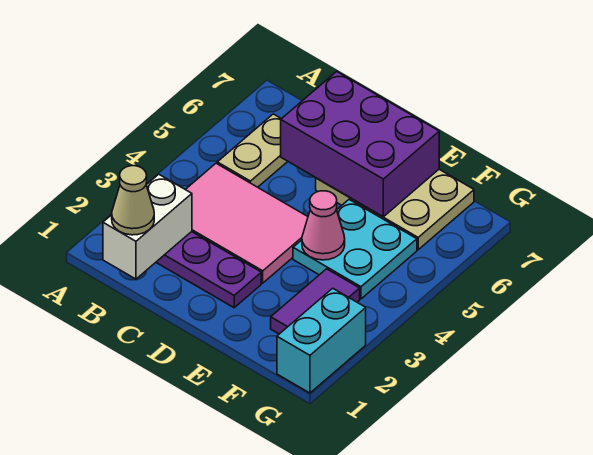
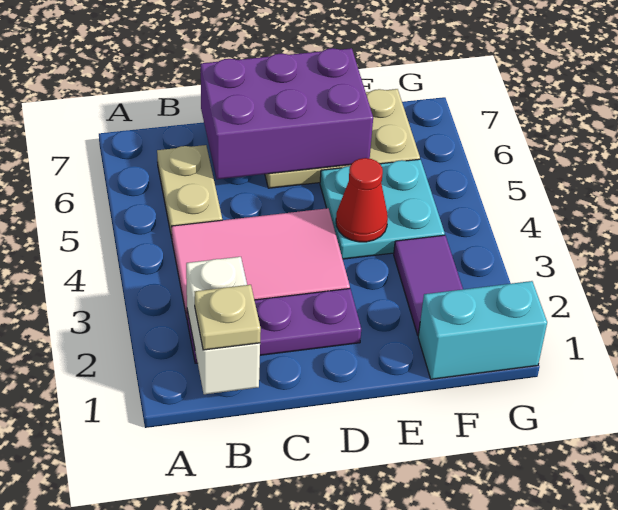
tan cone B1 level 3 -> tan plate B1 level 3
pink cone E4 level 2 -> red cone E4 level 2
cyan brick G1:G2 level 1 -> cyan brick F1:G1 level 1

